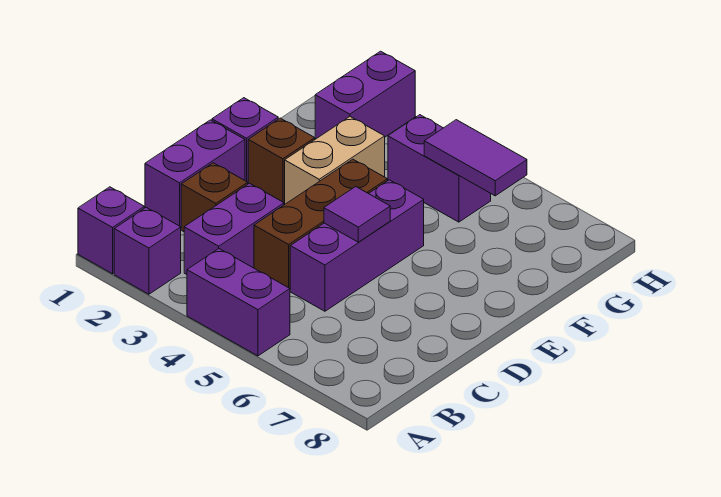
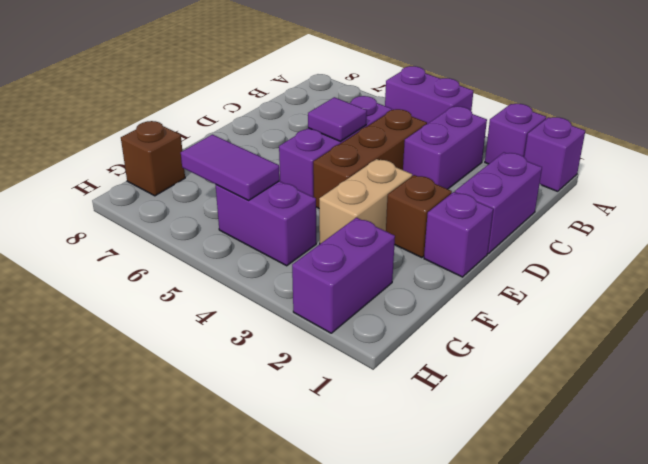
brown brick C2 level 1 -> brown brick G8 level 1

